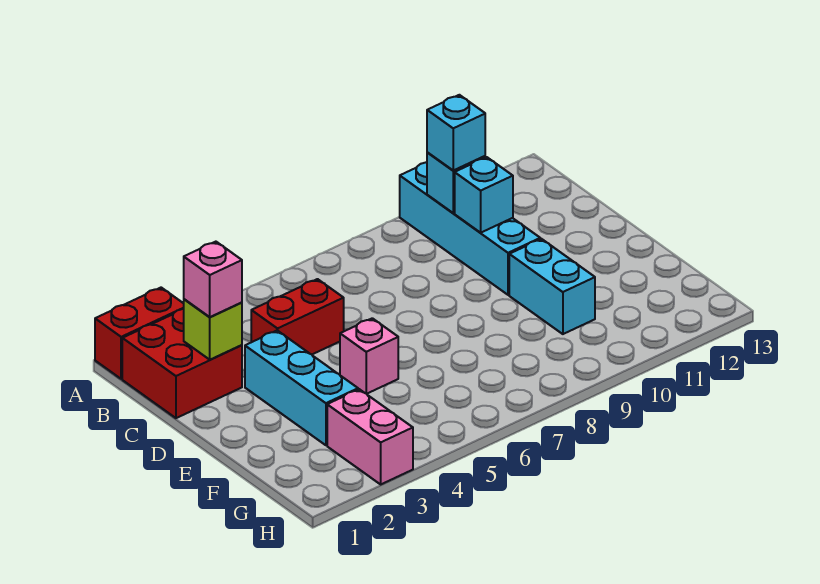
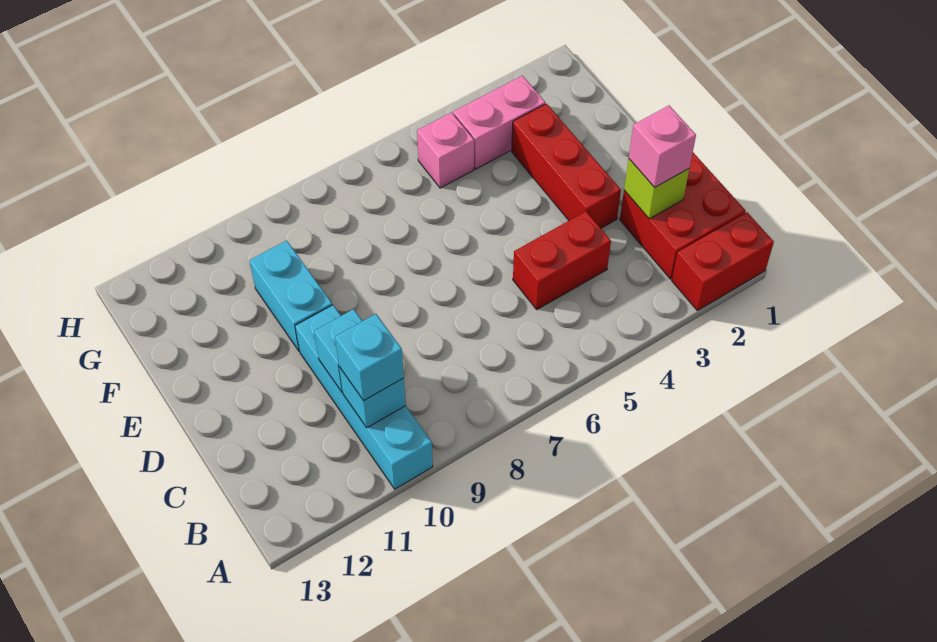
cyan brick D3:F3 level 1 -> red brick D3:F3 level 1
pink brick E5 level 1 -> pink brick G5 level 1
pink brick G3:H3 level 1 -> pink brick G3:G4 level 1

